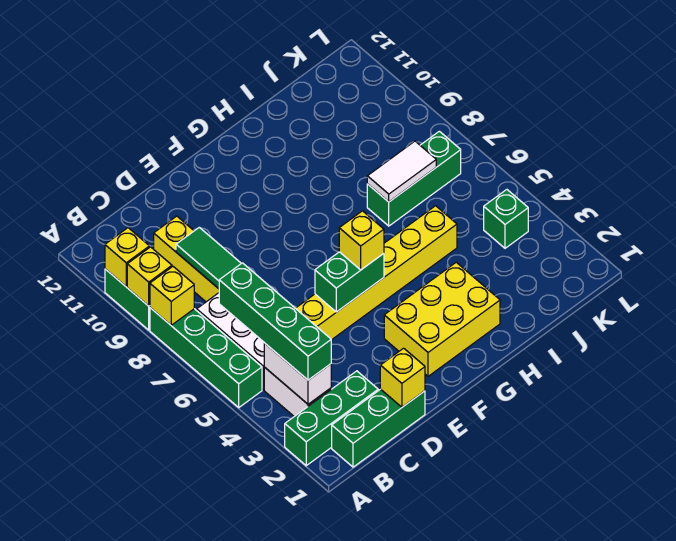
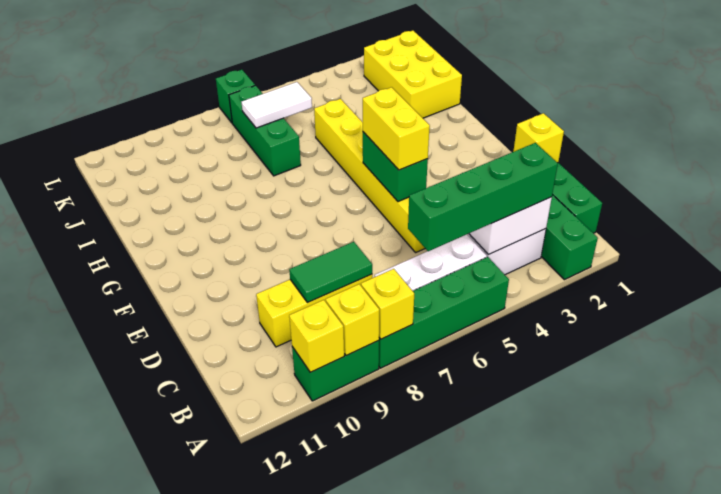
yellow brick F2:H3 level 1 -> yellow brick I1:K2 level 1
yellow brick F5 level 3 -> yellow brick E5:F5 level 3
white tile I7:J7 level 2 -> white tile J6:J7 level 2
green brick K4 level 1 -> green brick L7 level 1

